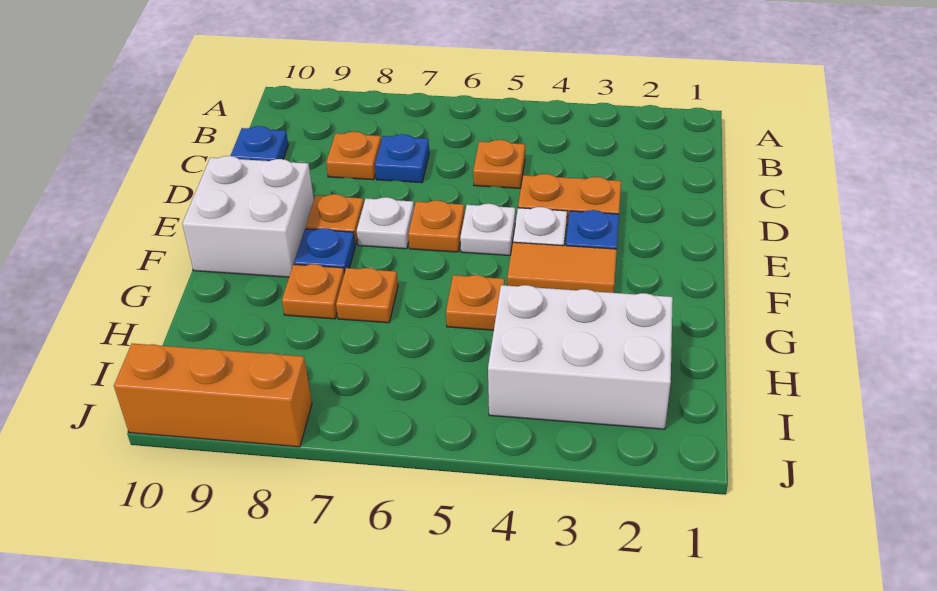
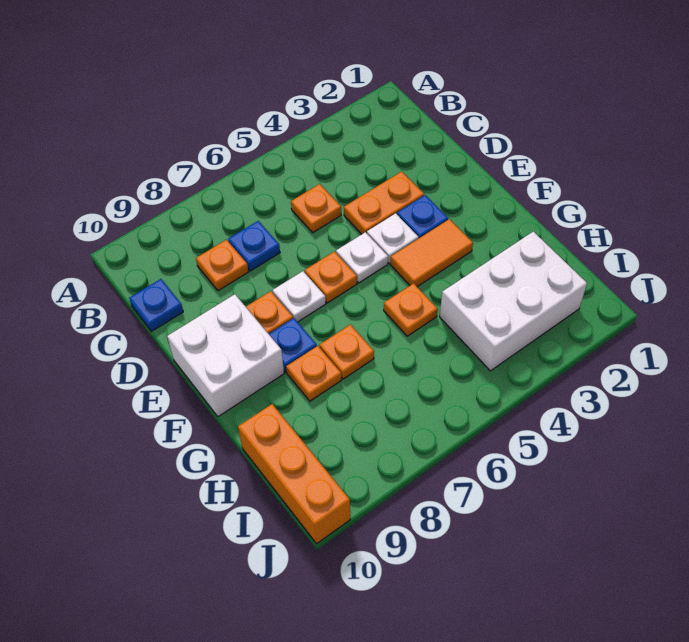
orange brick J8:J10 level 1 -> orange brick H10:J10 level 1

